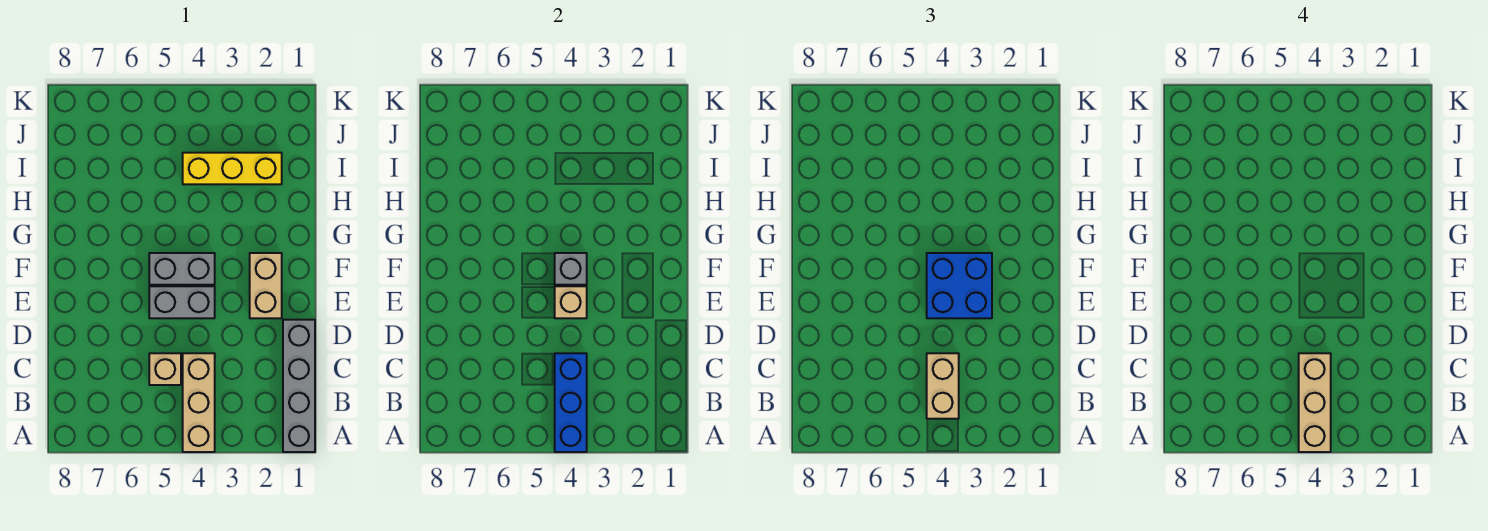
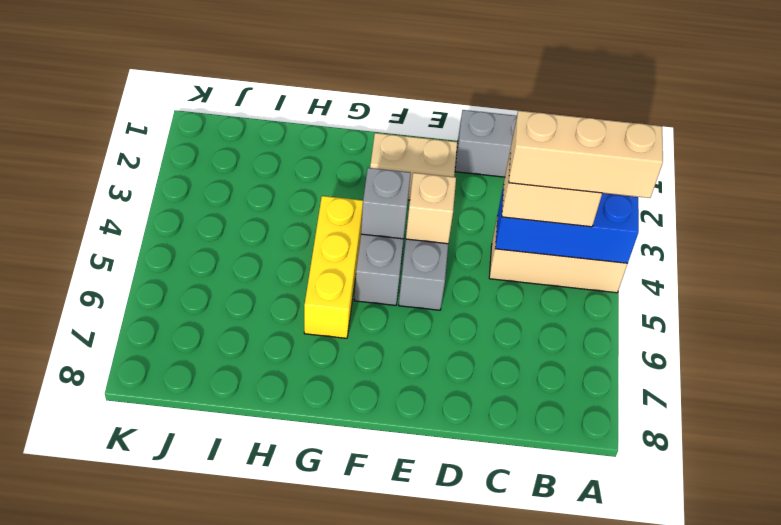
tan brick C5 level 1 -> none
blue brick E3:F4 level 3 -> none
yellow brick I2:I4 level 1 -> yellow brick G4:G6 level 1

